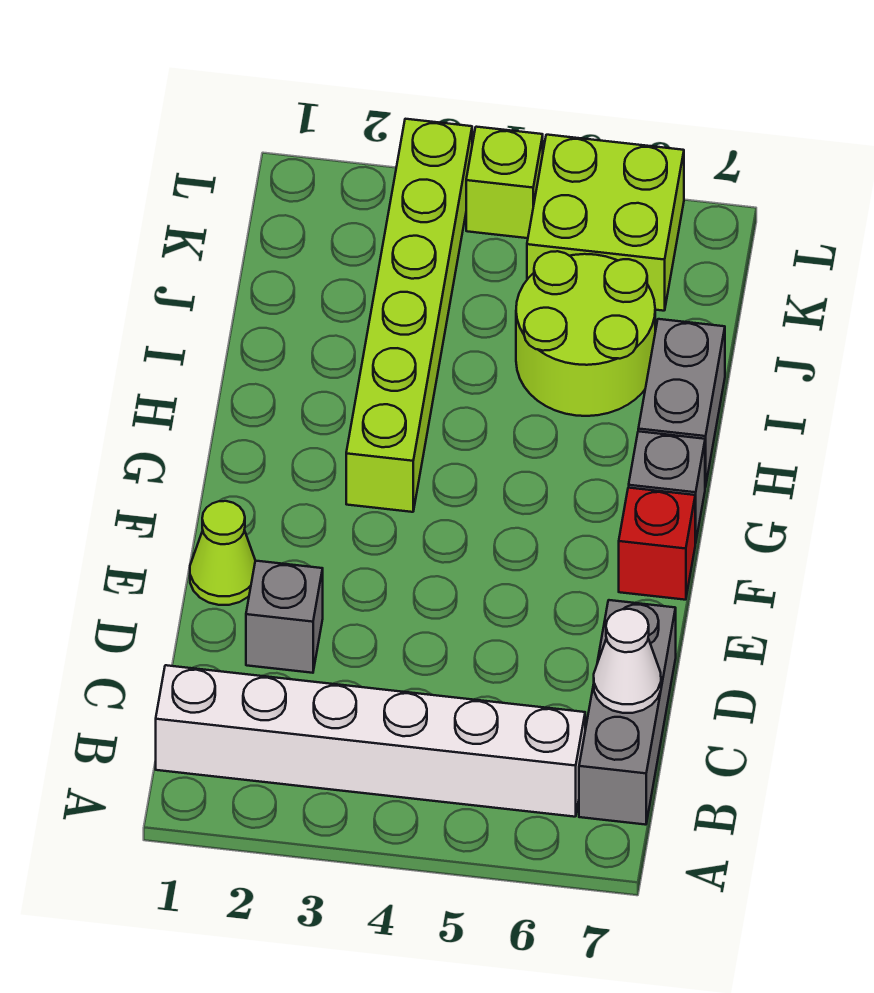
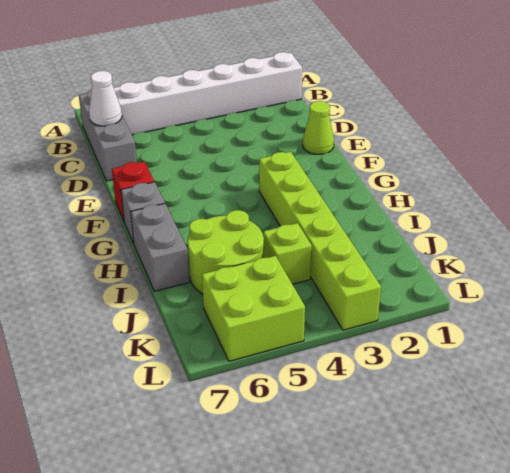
grey brick D2 level 1 -> none
lime brick L4 level 1 -> lime brick J4 level 1

